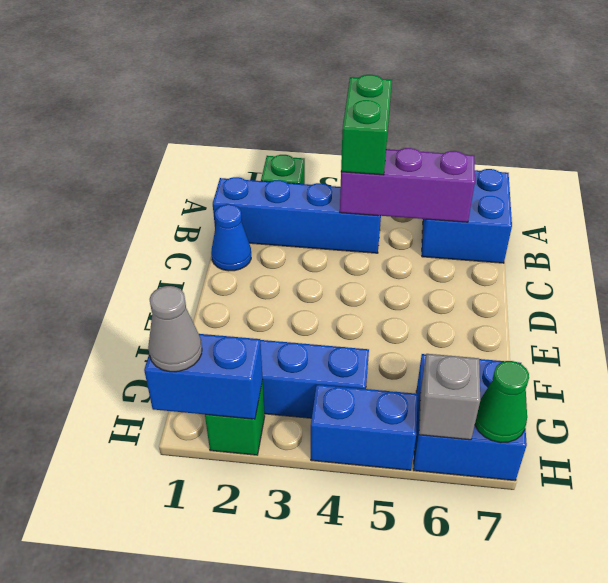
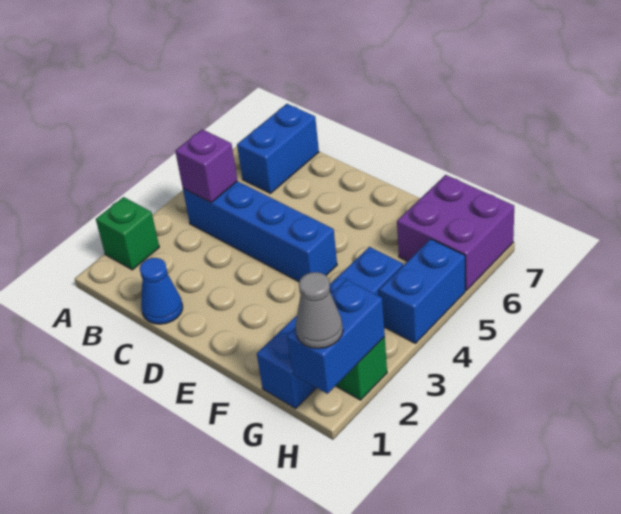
green brick A4:B4 level 3 -> none
blue brick A6:B7 level 1 -> blue brick B6:B7 level 1
blue brick B1:B4 level 1 -> blue brick B4:E4 level 1
purple brick B4:B6 level 2 -> purple brick B4 level 2
blue brick G6:H7 level 1 -> purple brick G6:H7 level 1
grey brick H6 level 2 -> none
green cone H7 level 2 -> none

